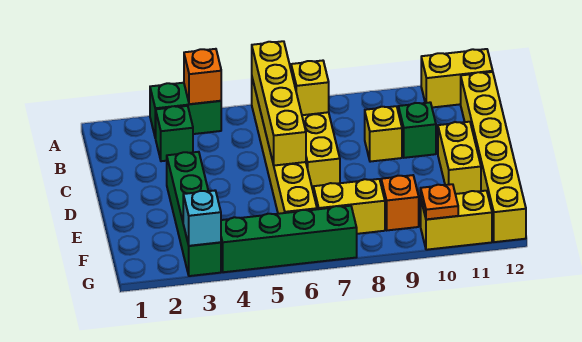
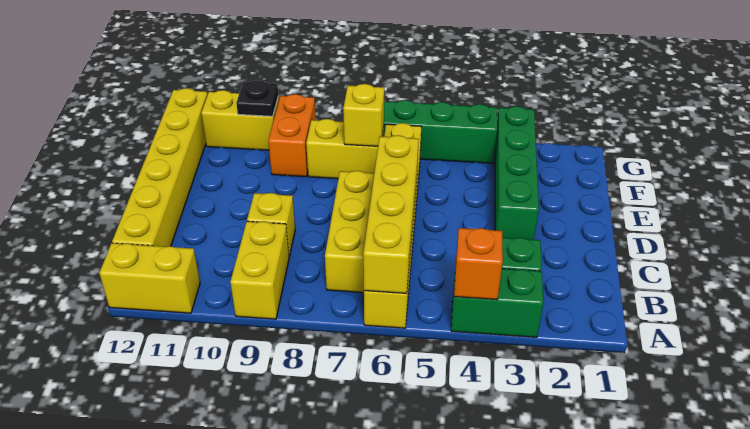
yellow brick B7 level 2 -> yellow brick F7 level 2
green brick C10 level 1 -> none
yellow brick D11:E11 level 1 -> yellow brick A9:B9 level 1
orange brick F9 level 1 -> orange brick F9:G9 level 1
cyan brick G3 level 2 -> none
orange plate G10 level 2 -> black plate G10 level 2

